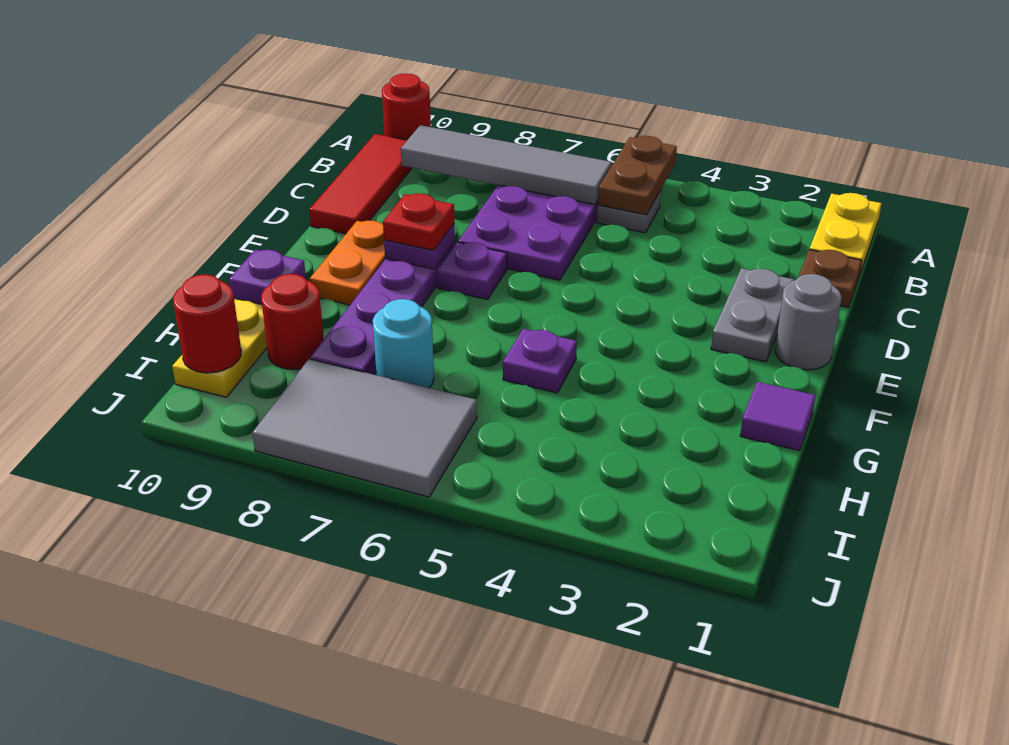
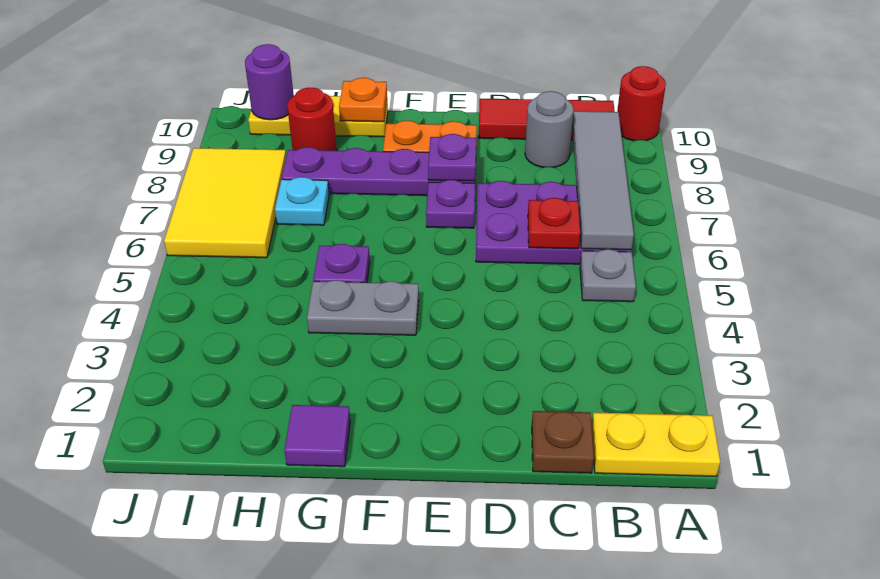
brown plate A5:B5 level 2 -> none
grey plate D2:E2 level 1 -> grey plate F4:G4 level 1
grey round brick E1 level 1 -> grey round brick C9 level 1
red plate E8 level 3 -> red plate C6 level 2
purple plate G10 level 2 -> orange plate G10 level 2
cyan round brick H7 level 1 -> cyan plate H7 level 1
grey tile I6:J8 level 1 -> yellow tile I6:J8 level 1
red round brick I10 level 2 -> purple round brick I10 level 2

